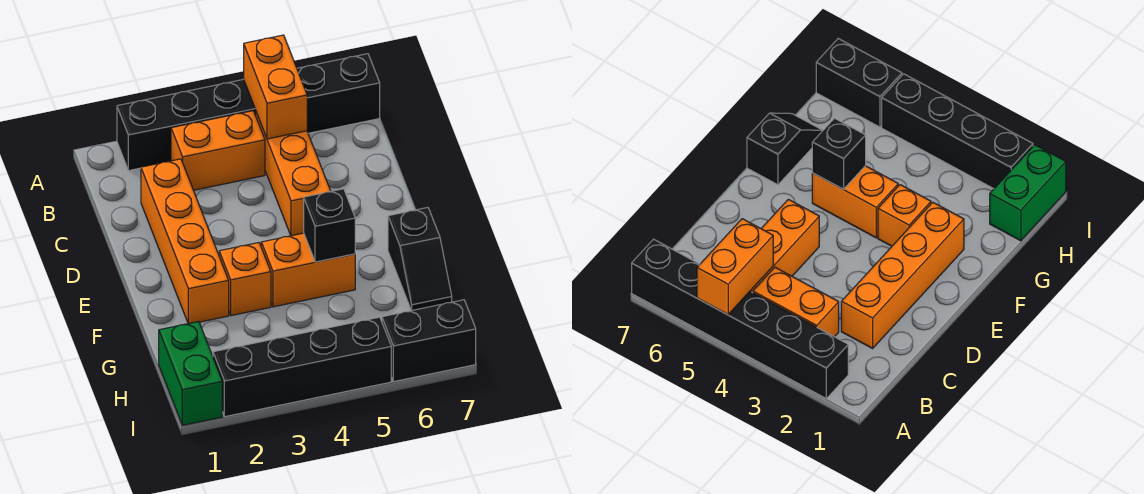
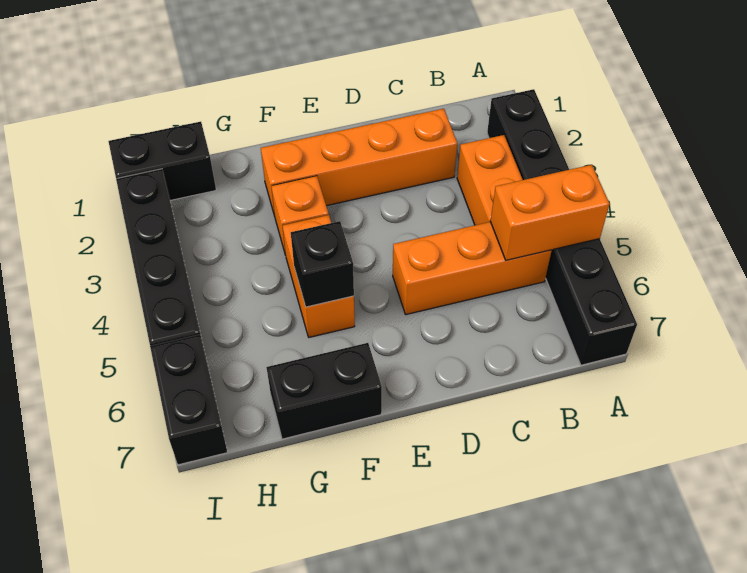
black slope F7:G7 level 1 top F -> black brick F7:G7 level 1
green brick H1:I1 level 1 -> black brick H1:I1 level 1

